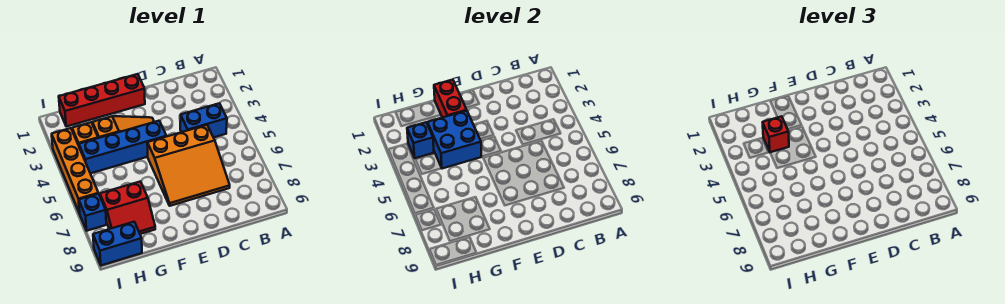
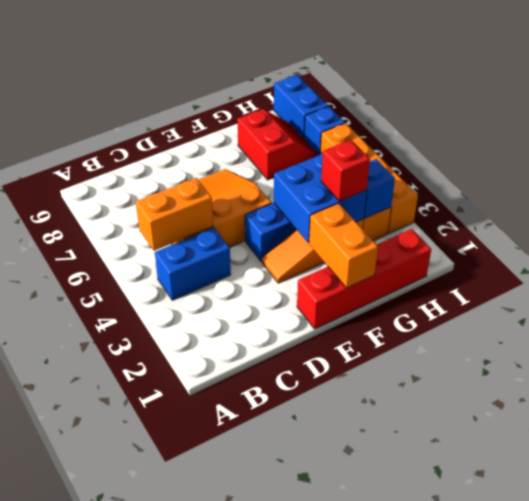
none -> orange brick B5:C5 level 2
red brick F1:F2 level 2 -> orange brick F1:F2 level 2
red slope G7:H8 level 1 top 7 -> red slope G7:H8 level 1 top G
blue brick H9:I9 level 1 -> blue brick I8:I9 level 1

